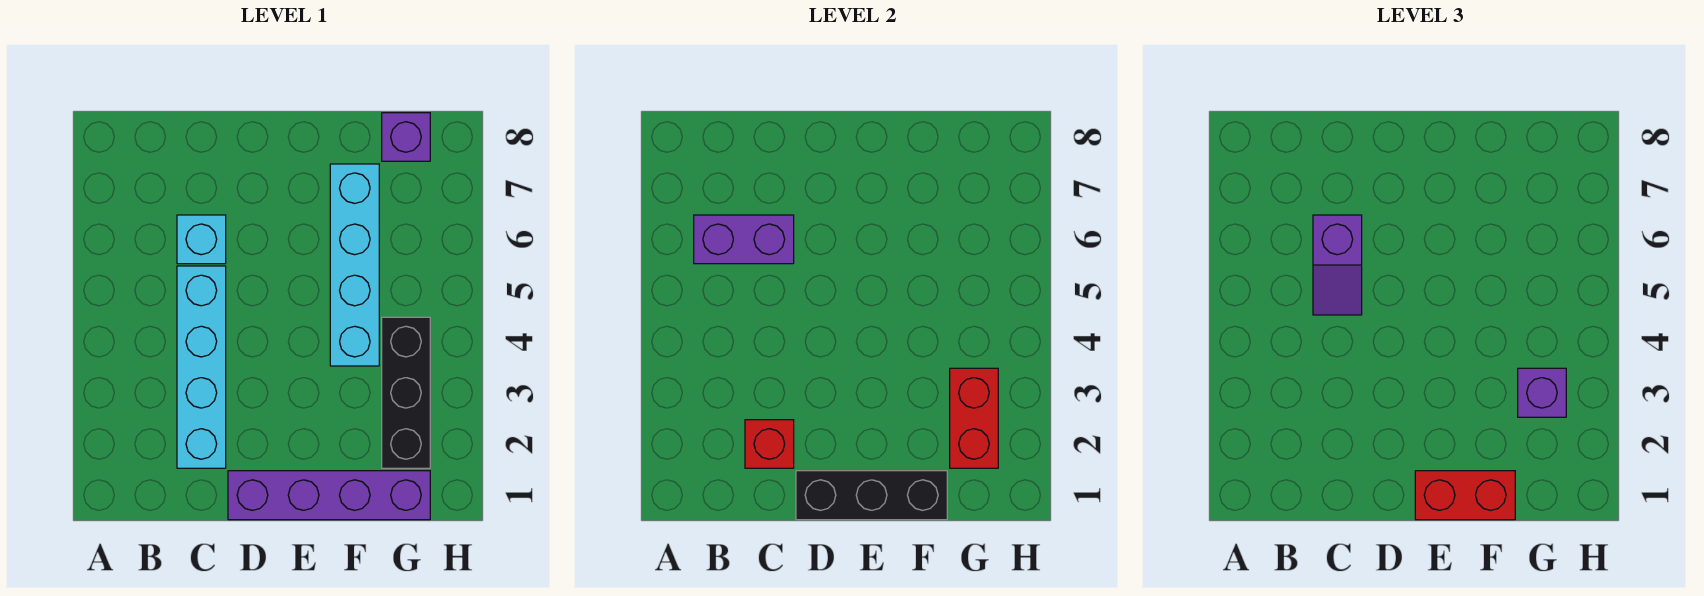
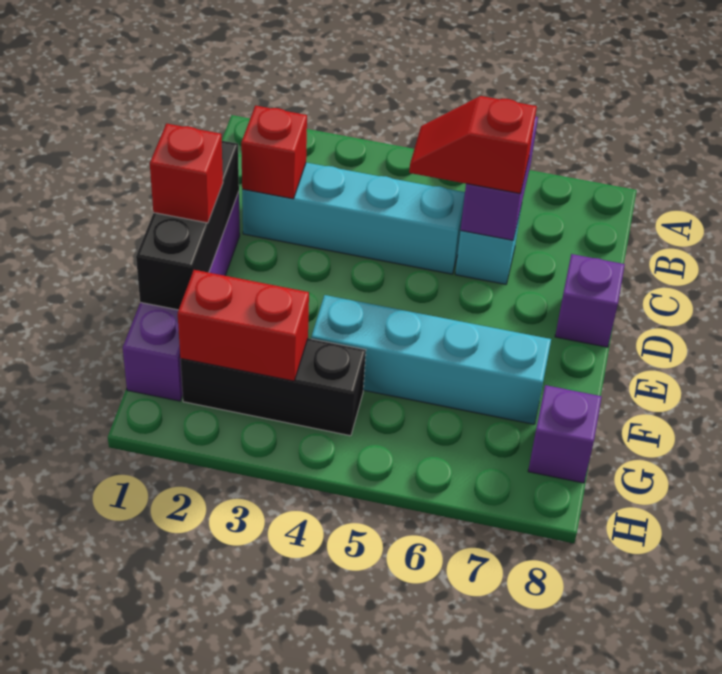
purple slope C5:C6 level 3 top 6 -> red slope C5:C6 level 3 top 6
red brick E1:F1 level 3 -> red brick E1 level 3
purple brick G3 level 3 -> purple brick D8 level 1

